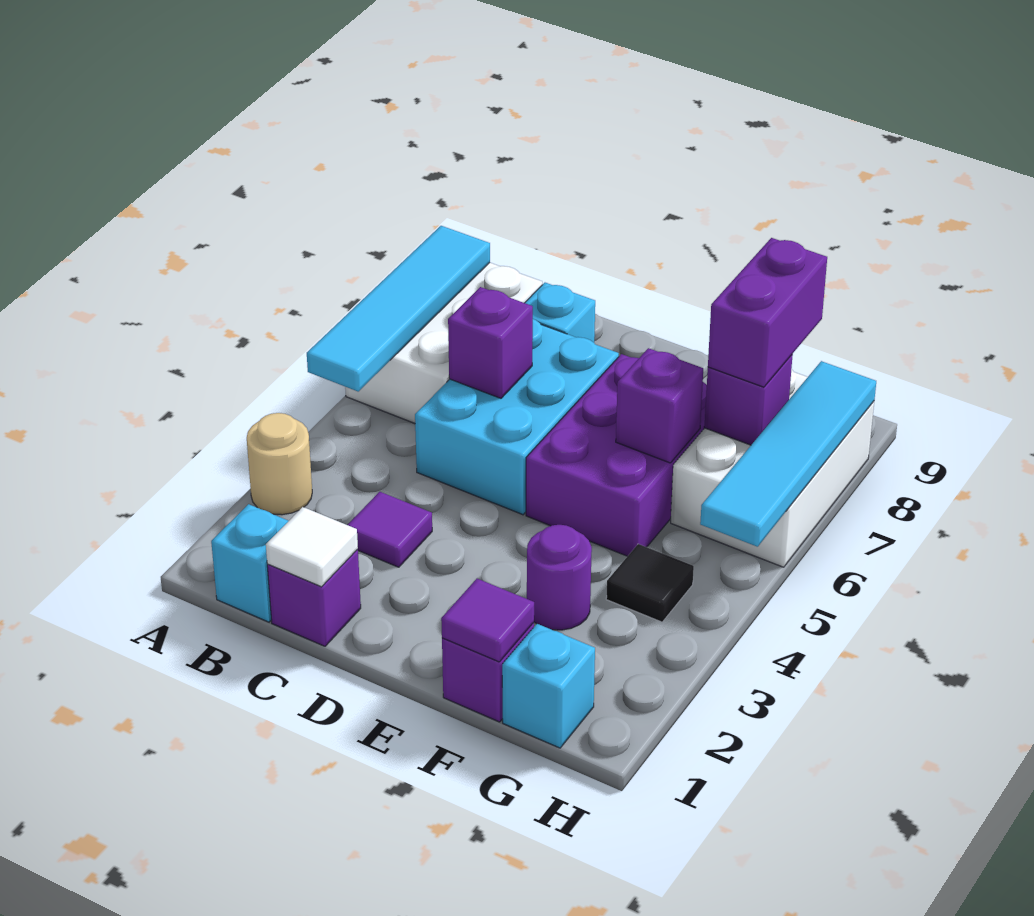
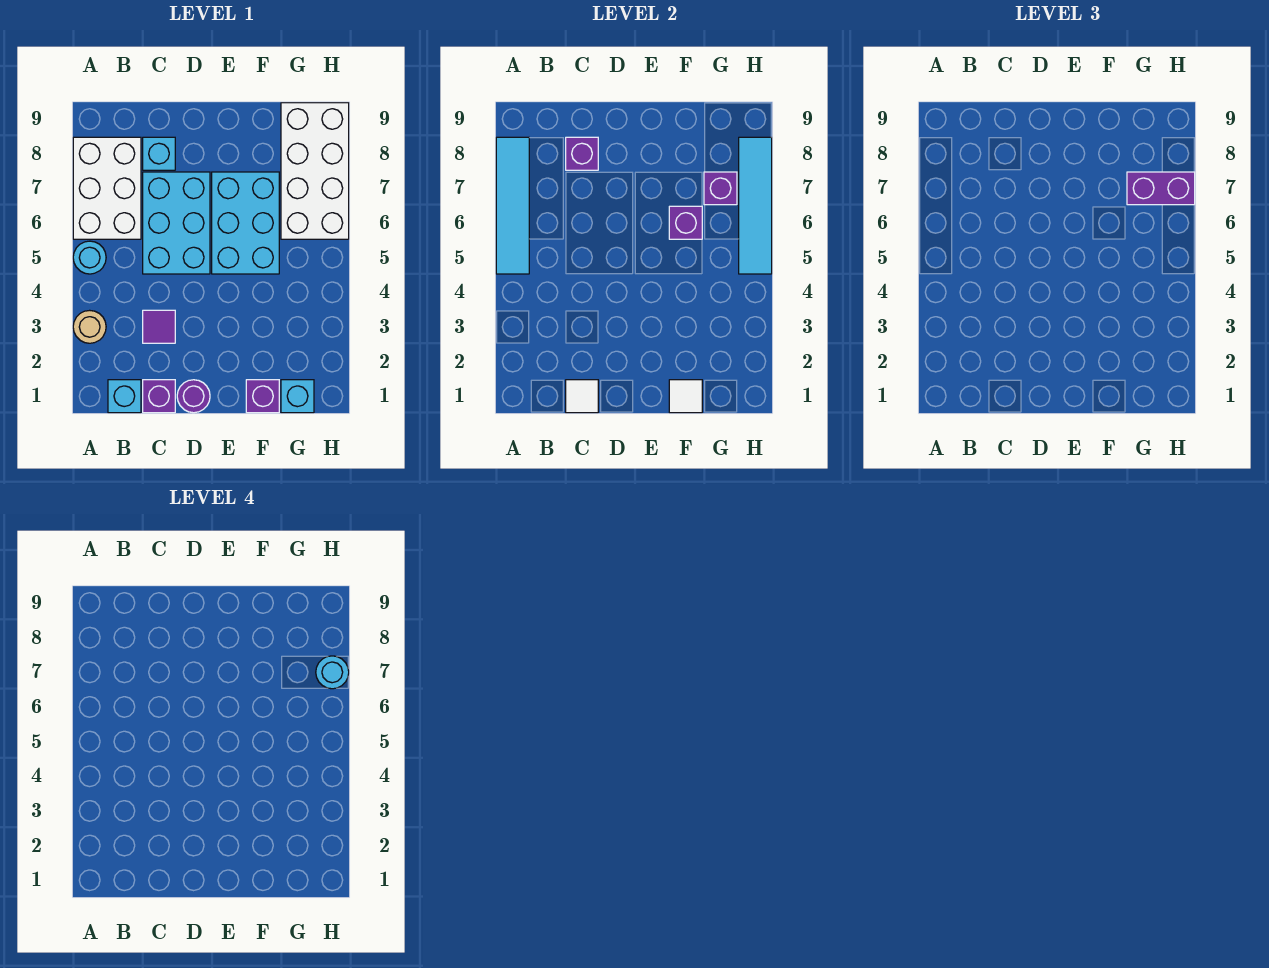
none -> cyan round brick A5 level 1
purple brick C6 level 2 -> purple brick C8 level 2
purple brick E5:F7 level 1 -> cyan brick E5:F7 level 1
purple tile F1 level 2 -> white tile F1 level 2
purple round brick F3 level 1 -> purple round brick D1 level 1
black tile G4 level 1 -> none
white brick G6:H8 level 1 -> white brick G6:H9 level 1
purple brick G7:G8 level 3 -> purple brick G7:H7 level 3
none -> cyan round brick H7 level 4

